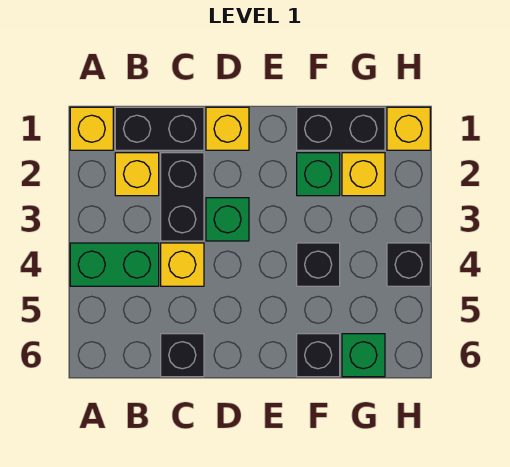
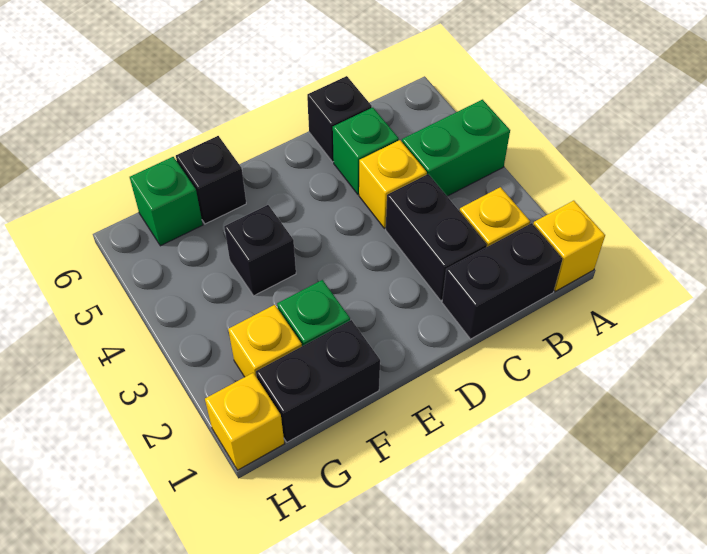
yellow brick D1 level 1 -> none
green brick D3 level 1 -> green brick C5 level 1
black brick H4 level 1 -> none

